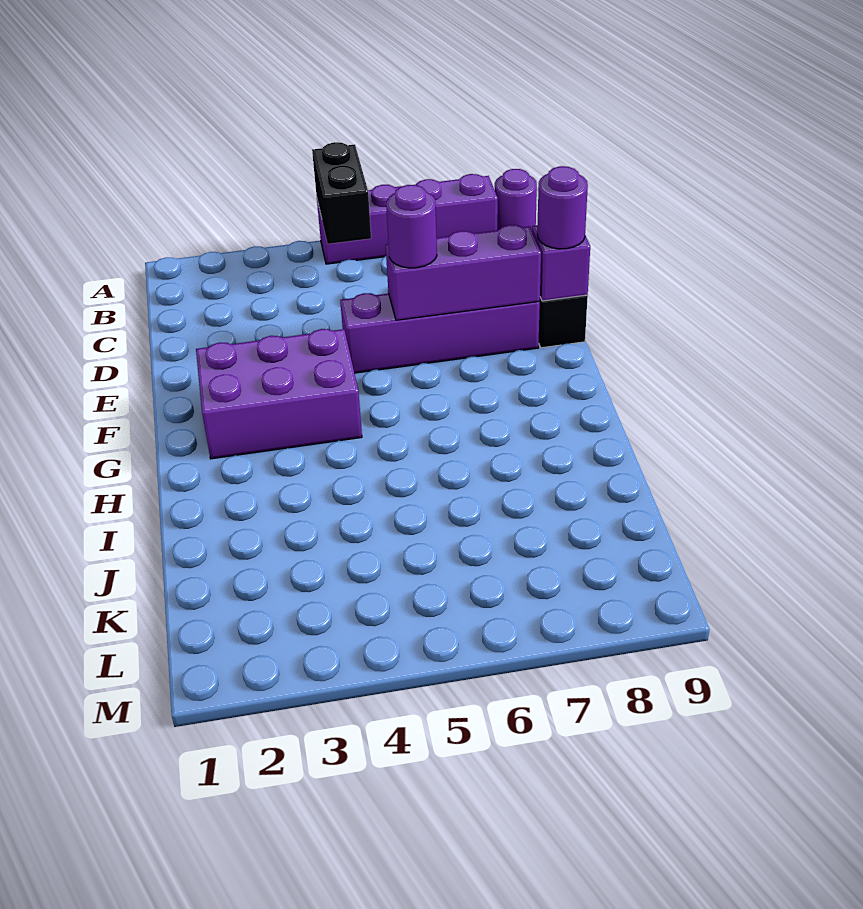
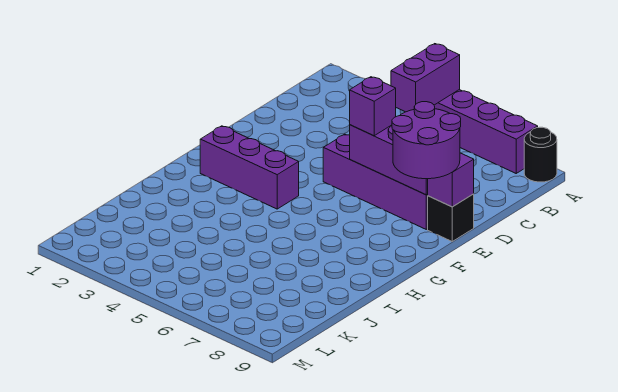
black brick A5:B5 level 2 -> purple brick A5:B5 level 2
purple round brick A9 level 1 -> black round brick A9 level 1
purple round brick E6 level 3 -> purple brick E6 level 3
purple round brick E9 level 3 -> purple round brick E8:F9 level 3
purple brick F2:G4 level 1 -> purple brick G2:G4 level 1

